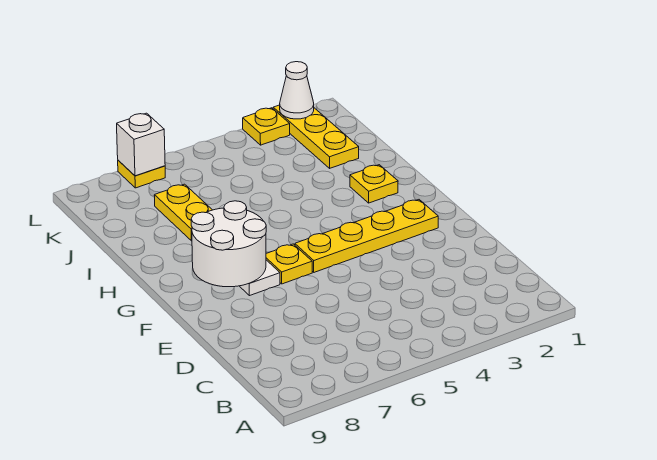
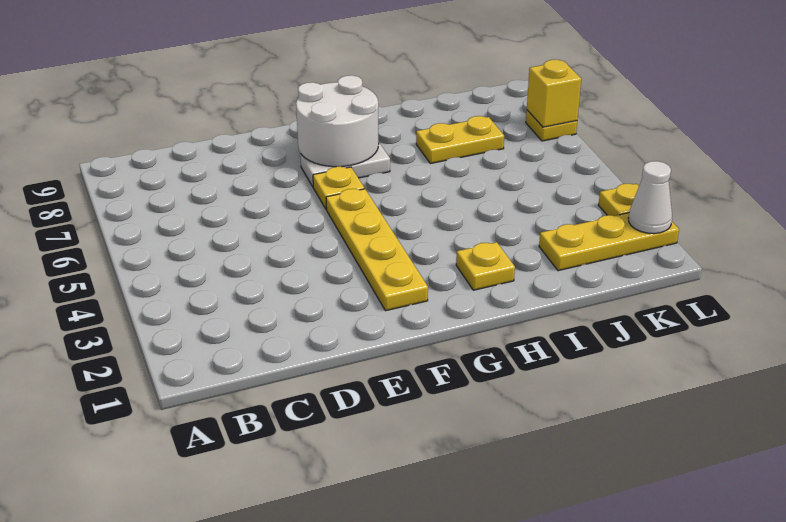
white brick L7 level 2 -> yellow brick L7 level 2

